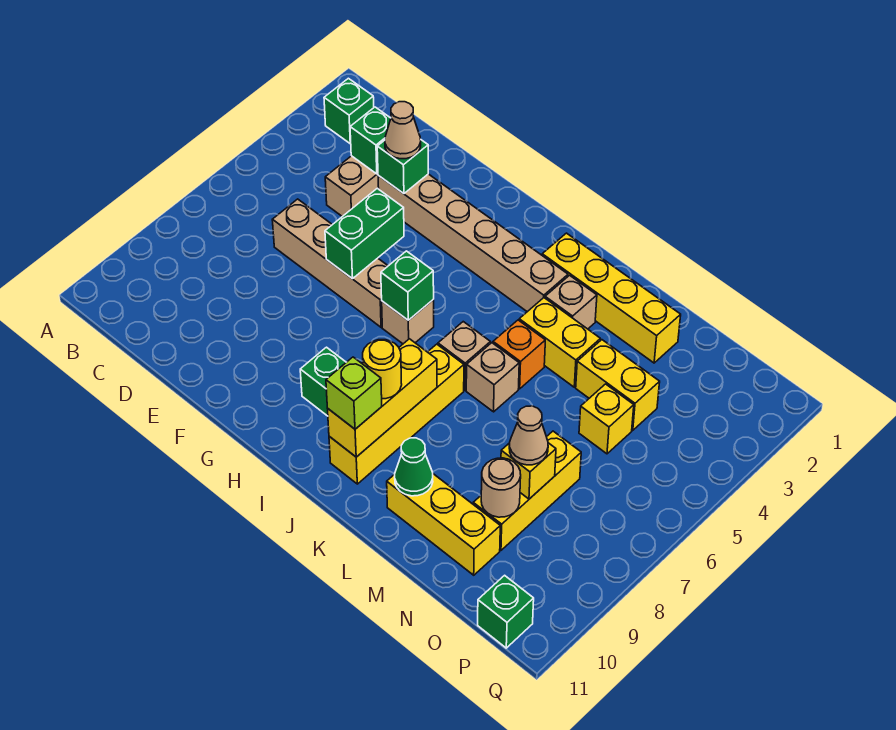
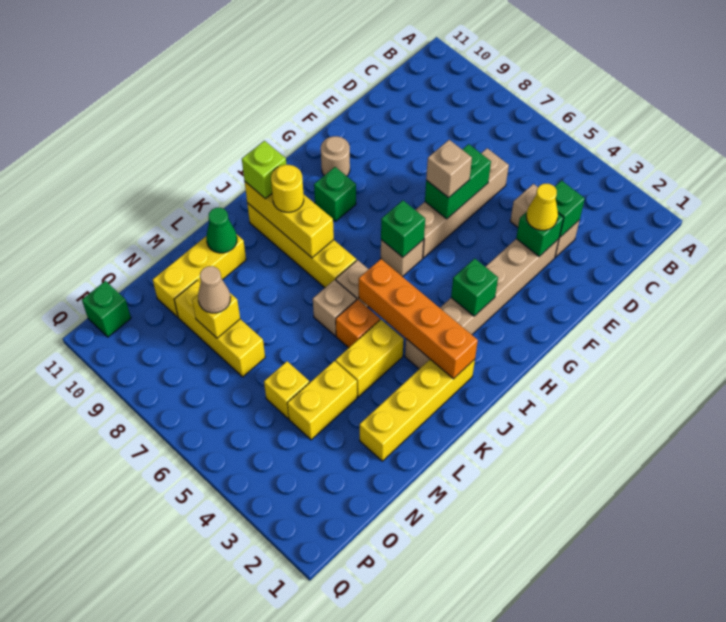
green brick B2 level 1 -> green brick H3 level 2
tan cone E3 level 3 -> yellow cone E3 level 3
green brick F5:F6 level 2 -> green brick E6:F6 level 2
none -> orange brick J2:J5 level 2
tan brick K3 level 1 -> tan brick F6 level 3
tan round brick N9 level 2 -> tan round brick G10 level 1

